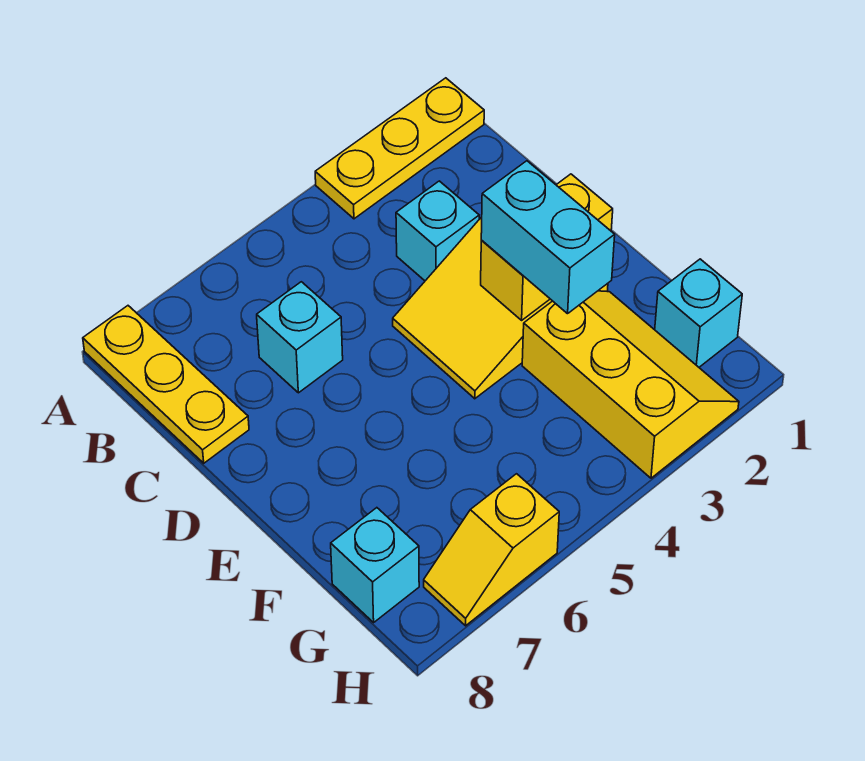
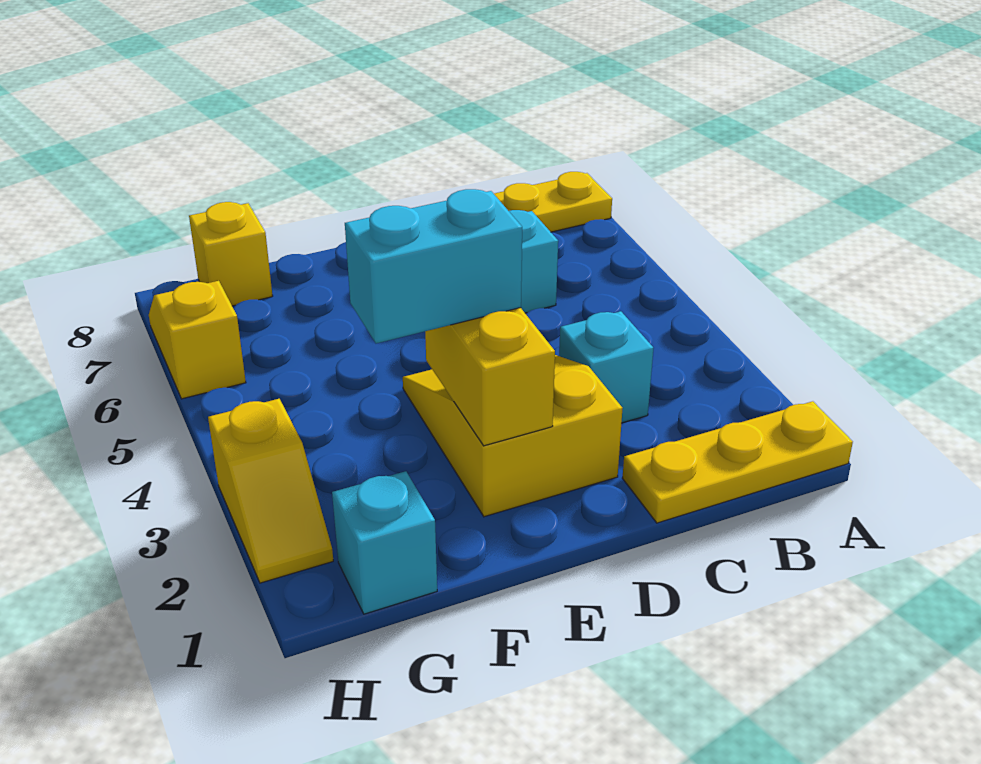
yellow plate A1:A3 level 1 -> yellow plate A1:C1 level 1
yellow slope F2:H3 level 1 top 3 -> yellow slope H2:H3 level 1 top 3
cyan brick G8 level 1 -> yellow brick G8 level 1

